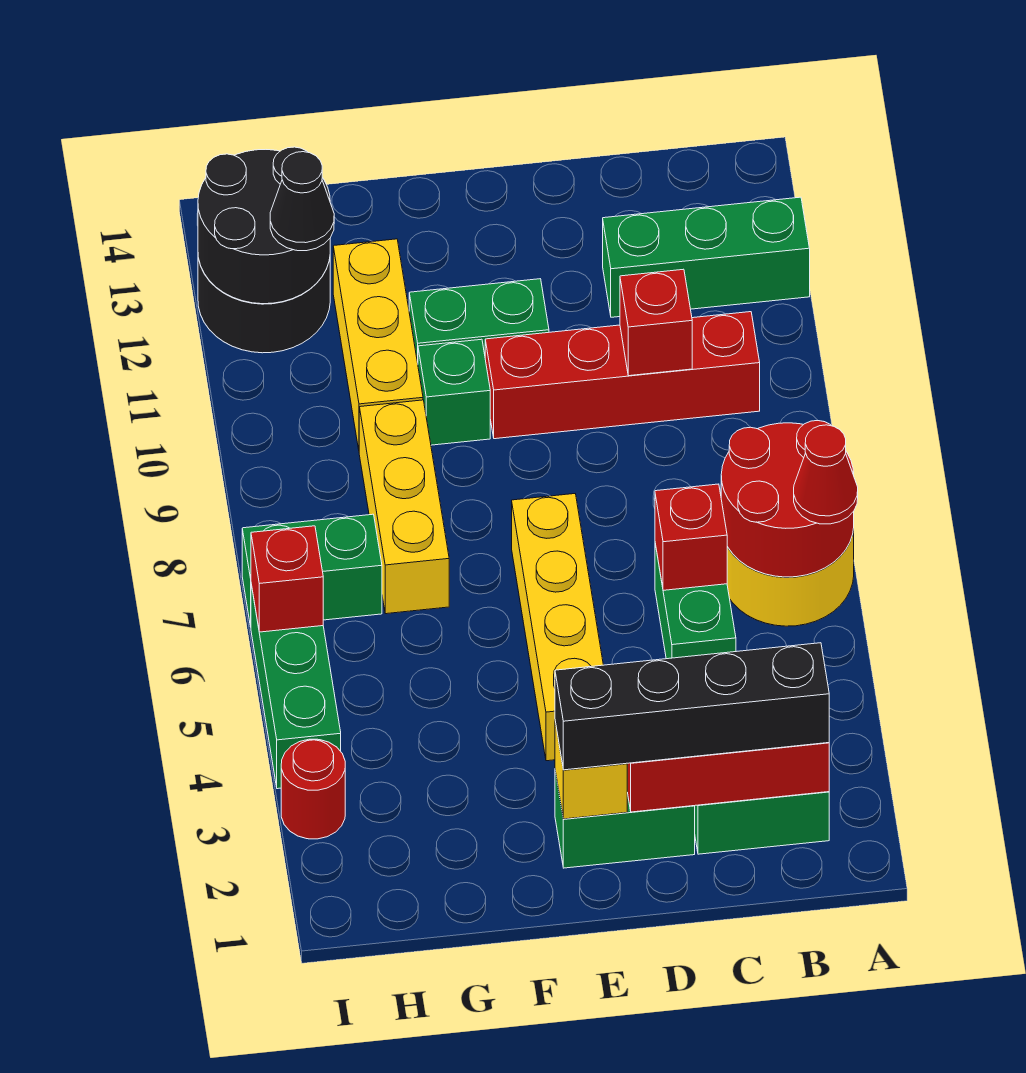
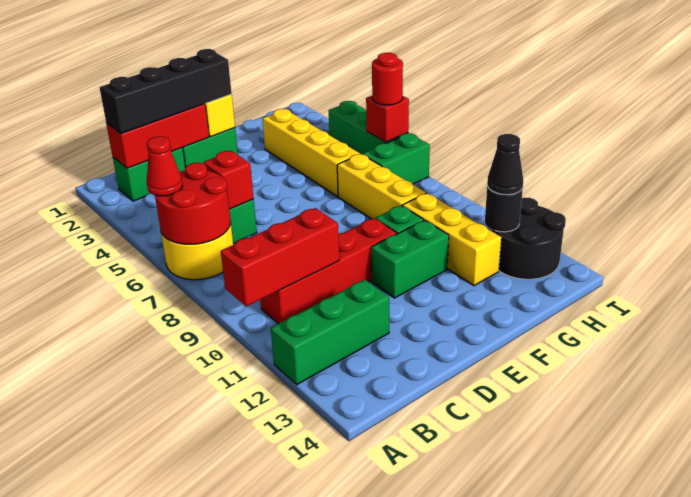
red brick C10 level 2 -> red brick A10:C10 level 2
yellow brick E4:E7 level 1 -> yellow brick G3:G6 level 1
black round brick H12:I13 level 2 -> black round brick H12 level 2
red round brick I3 level 1 -> red round brick I6 level 3

